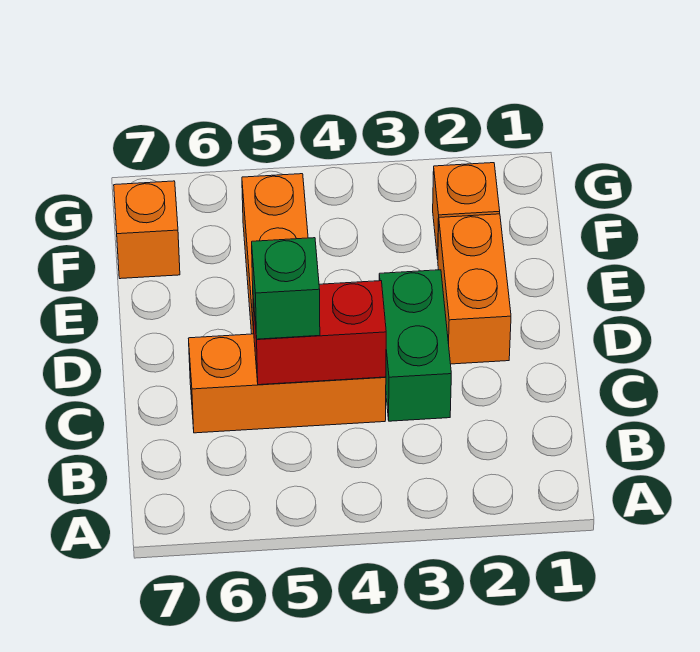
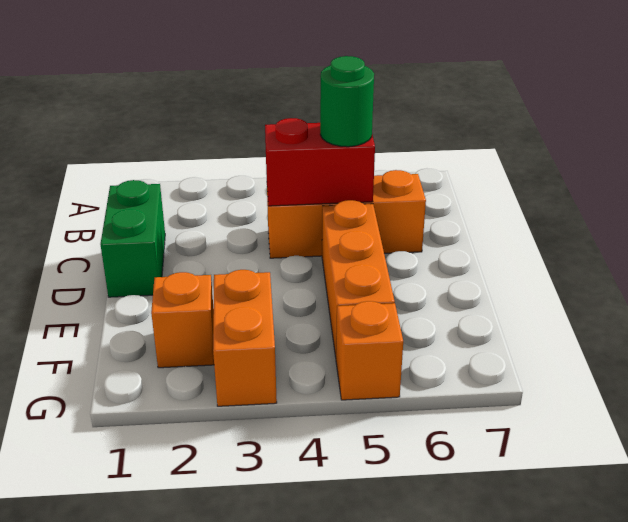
green brick C3:D3 level 1 -> green brick C1:D1 level 1
green brick C5 level 3 -> green round brick C5 level 3
orange brick D2:E2 level 1 -> orange brick F3:G3 level 1
orange brick F7 level 1 -> orange brick G5 level 1

